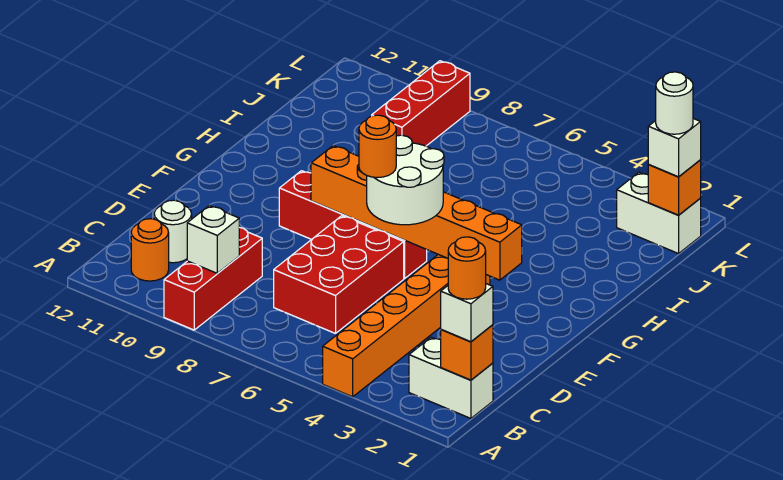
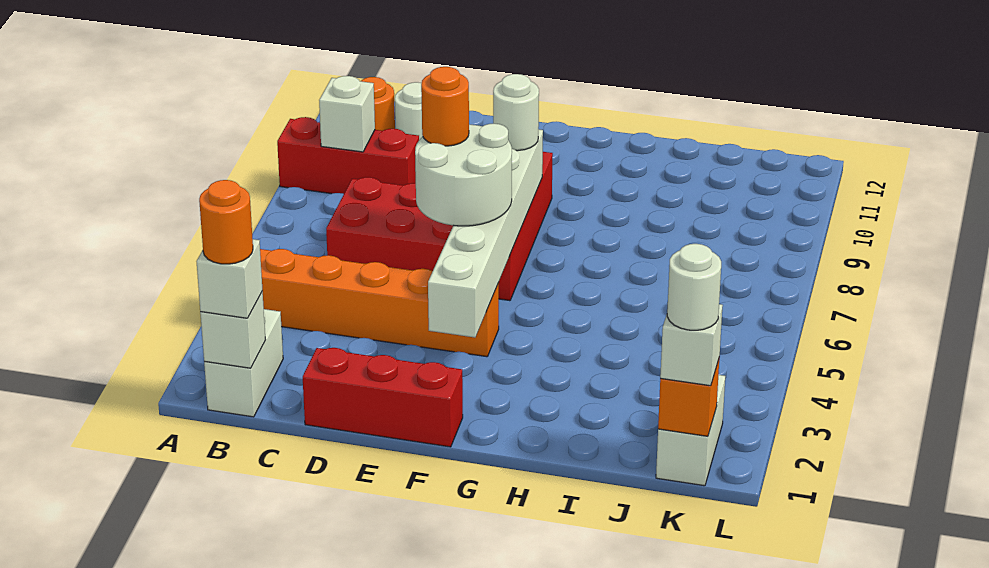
orange brick B1 level 2 -> white brick B1 level 2
orange brick F3:F8 level 2 -> white brick F3:F8 level 2
none -> white round brick F8 level 3
red brick J9:L9 level 1 -> red brick D1:F1 level 1

